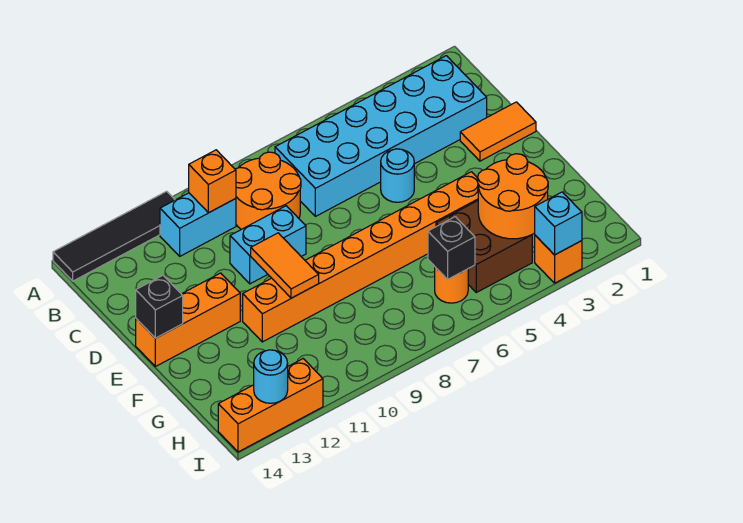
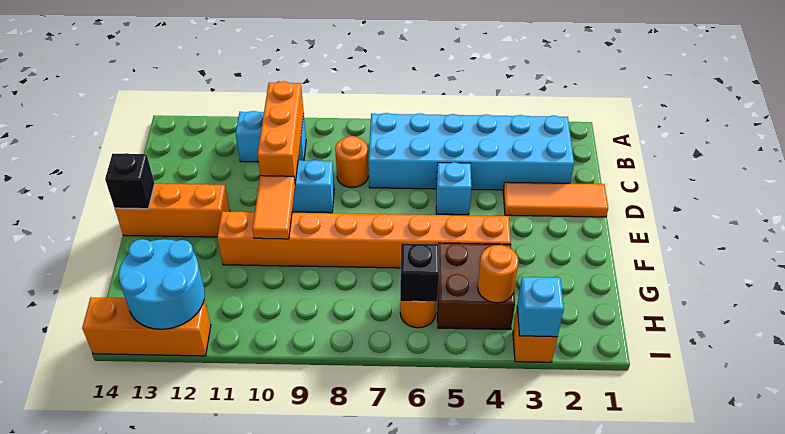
black tile A11:A14 level 1 -> none
orange round brick B8:C9 level 1 -> orange round brick C8 level 1
orange brick B10 level 2 -> orange brick B10:D10 level 2
orange tile D1:D2 level 1 -> orange tile D1:D3 level 1
cyan round brick D5 level 1 -> cyan brick D5 level 1
orange round brick G3:H4 level 2 -> orange round brick H4 level 2
cyan round brick I13 level 2 -> cyan round brick H12:I13 level 2

